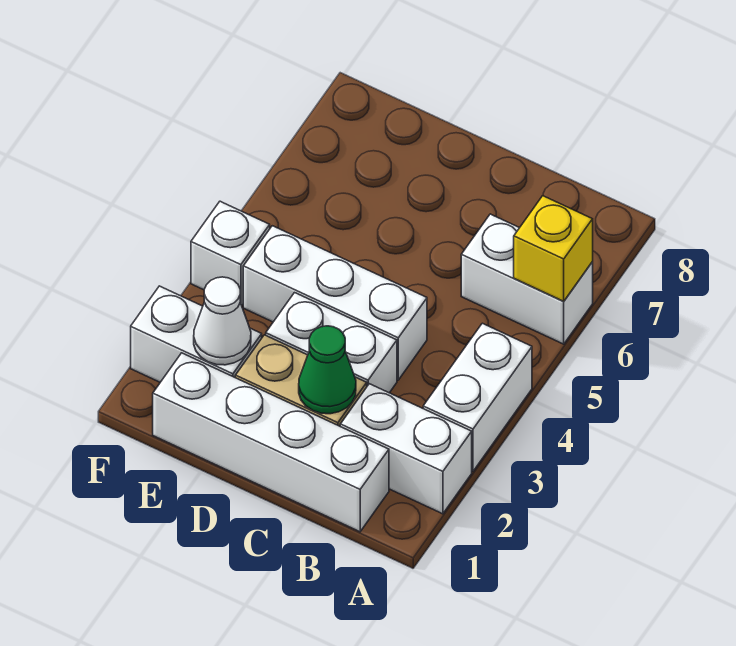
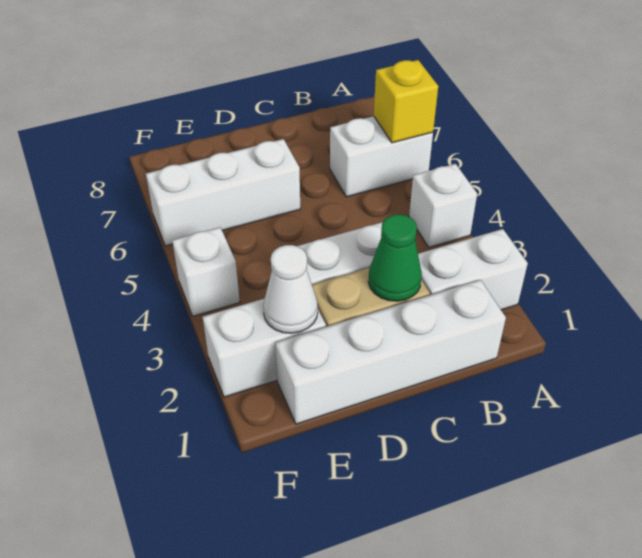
white brick A3:A4 level 1 -> white brick A4 level 1
white brick C4:E4 level 1 -> white brick D6:F6 level 1

